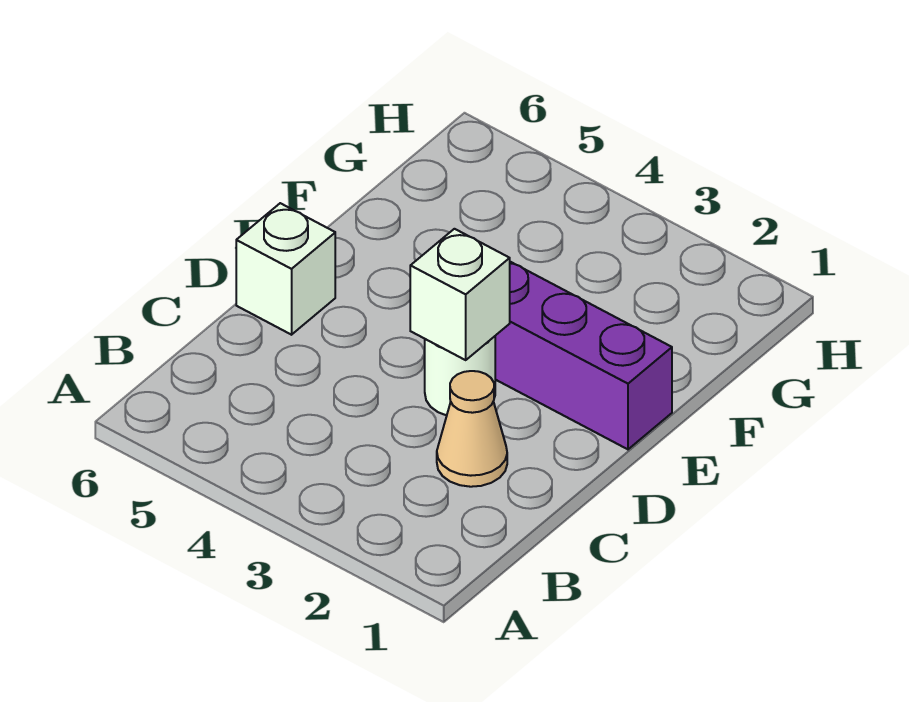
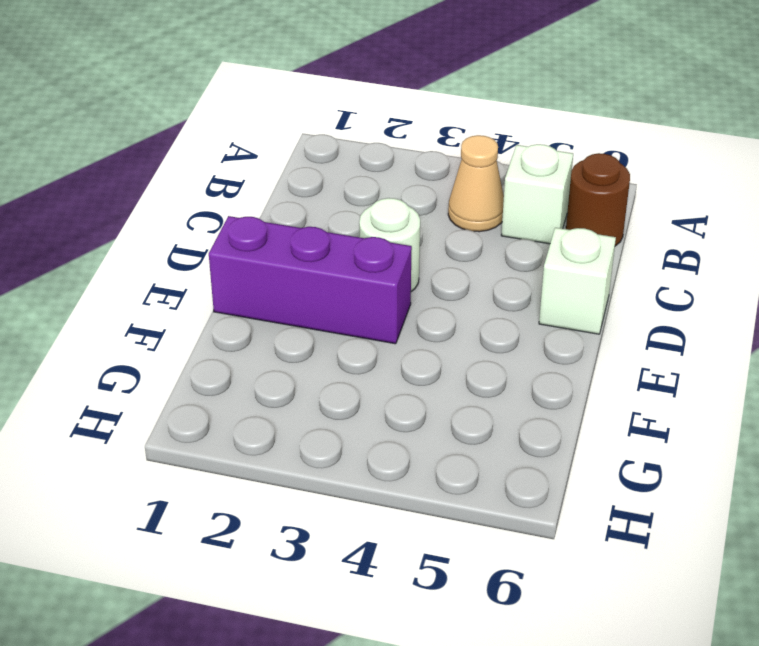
none -> brown round brick B6 level 1
tan cone C2 level 1 -> tan cone B4 level 1
white brick D3 level 2 -> white brick B5 level 1

